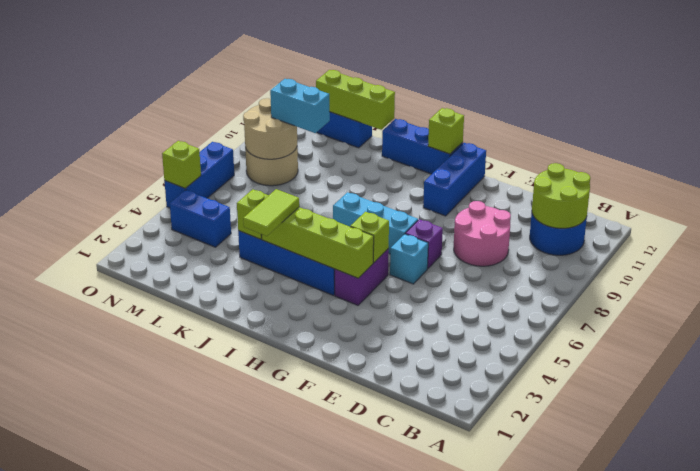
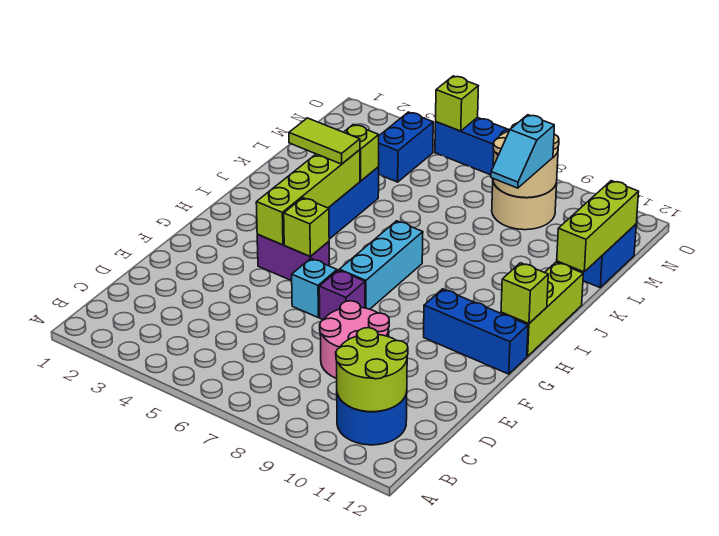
blue brick H12:J12 level 1 -> lime brick H12:J12 level 1
cyan brick L9:M9 level 3 -> cyan slope L9:M9 level 3 top M

